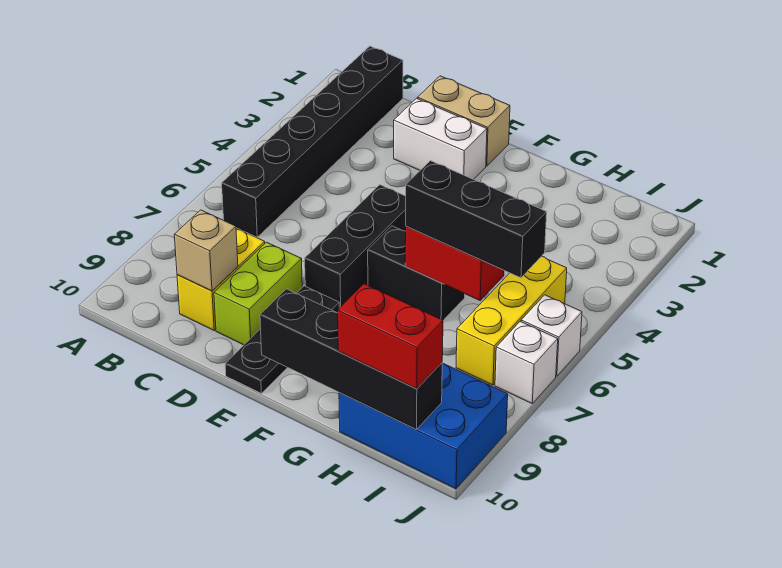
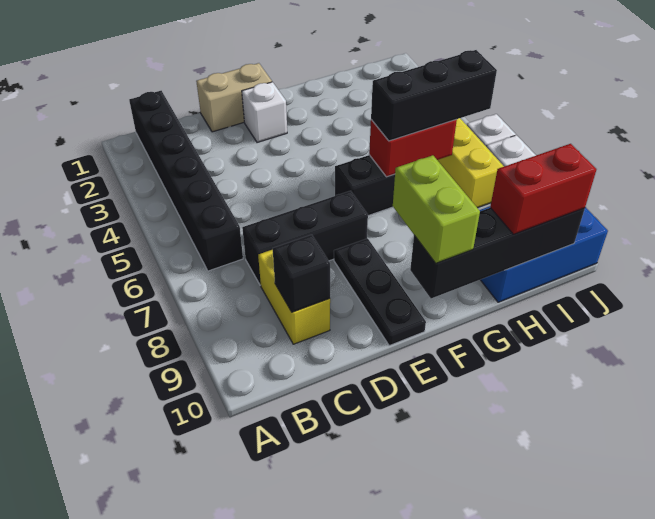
tan brick C9 level 2 -> black brick C9 level 2
white brick D2:E2 level 1 -> white brick E2 level 1
lime brick D8:D9 level 1 -> lime brick F9:F10 level 3
black brick E5:E7 level 1 -> black brick C7:E7 level 1

